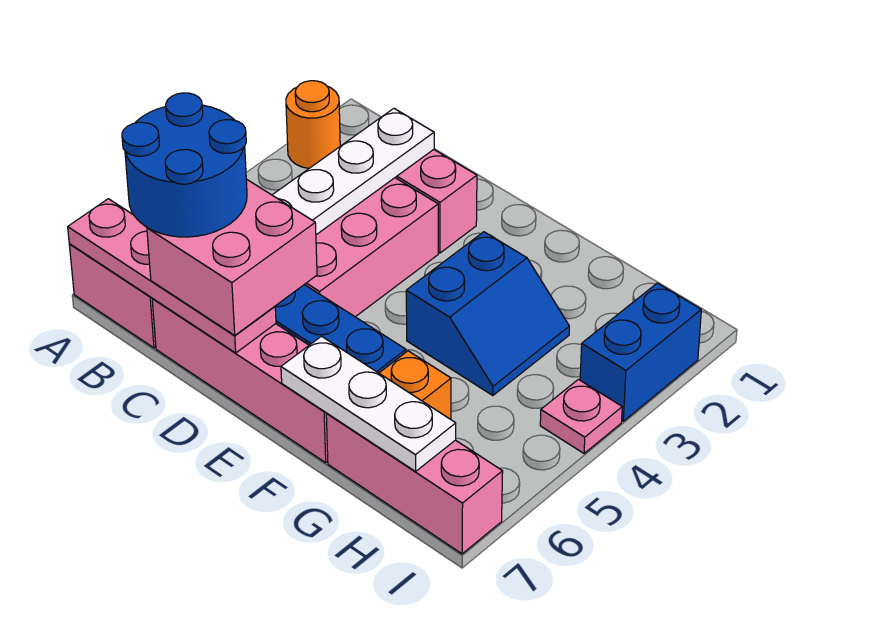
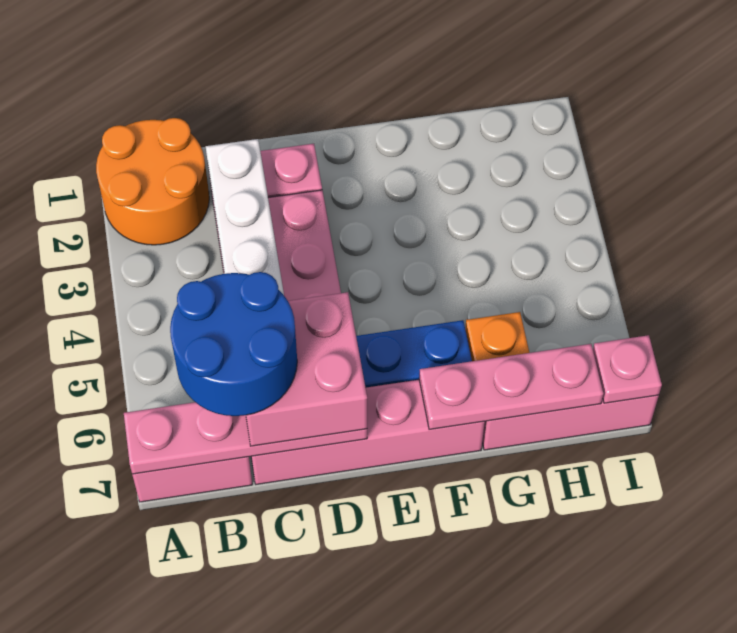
orange round brick A2 level 1 -> orange round brick A1:B2 level 1
blue slope F3:G4 level 1 top F -> none
white plate F7:H7 level 2 -> pink plate F7:H7 level 2
blue brick I2:I3 level 1 -> none
pink plate I4 level 1 -> pink plate I7 level 2

